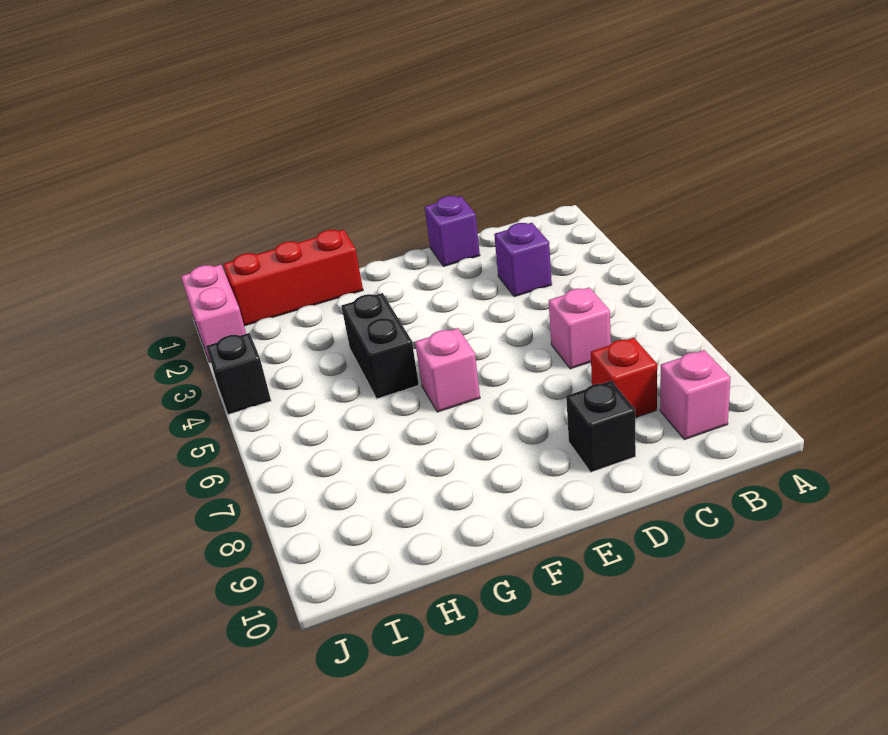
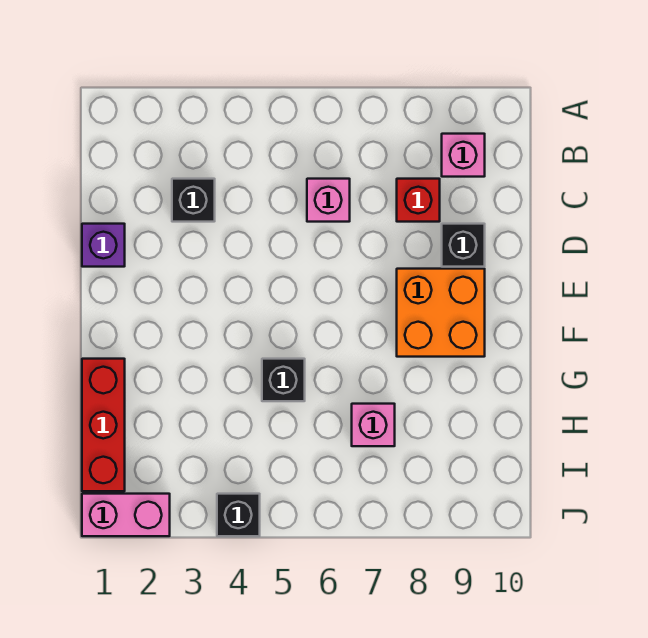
purple brick C3 level 1 -> black brick C3 level 1
none -> orange brick E8:F9 level 1
pink brick F6 level 1 -> pink brick H7 level 1
black brick G4:G5 level 1 -> black brick G5 level 1

